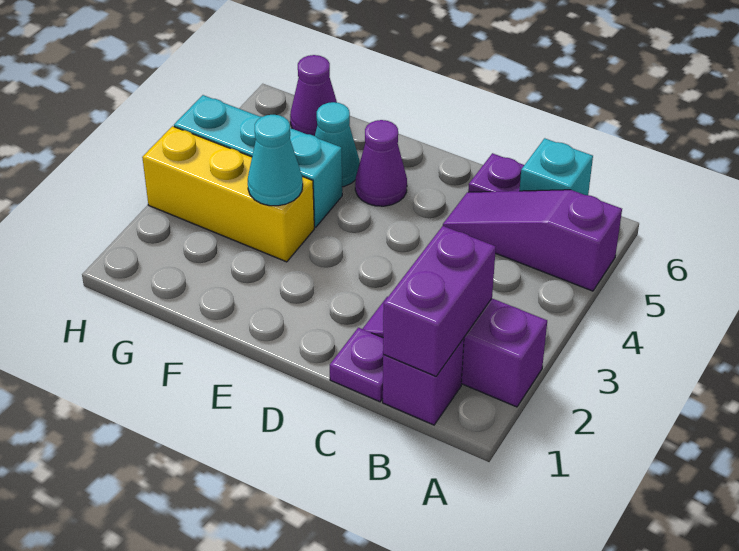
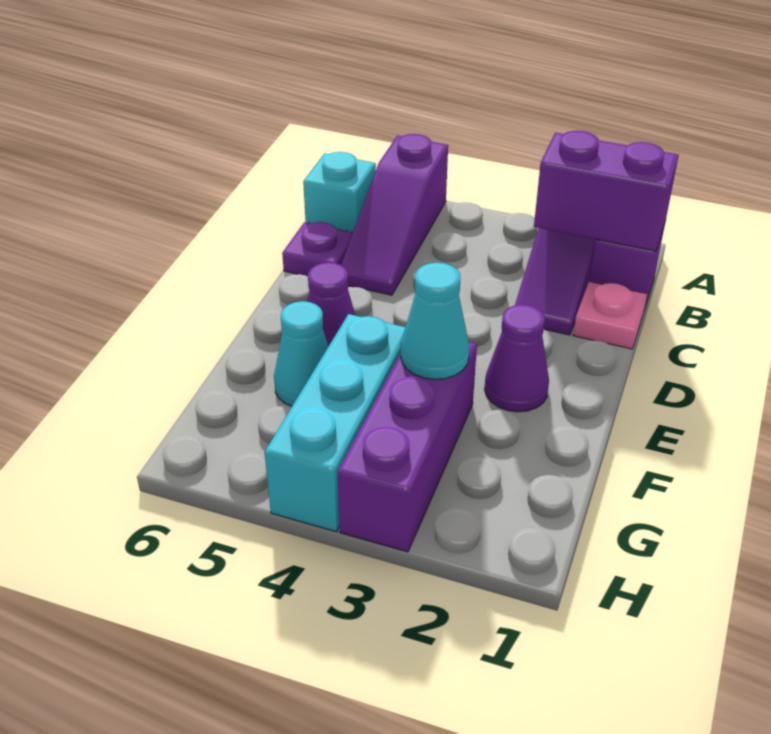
purple plate C1 level 1 -> pink plate C1 level 1
yellow brick F3:H3 level 1 -> purple brick F3:H3 level 1
purple cone G6 level 1 -> purple cone E2 level 1

